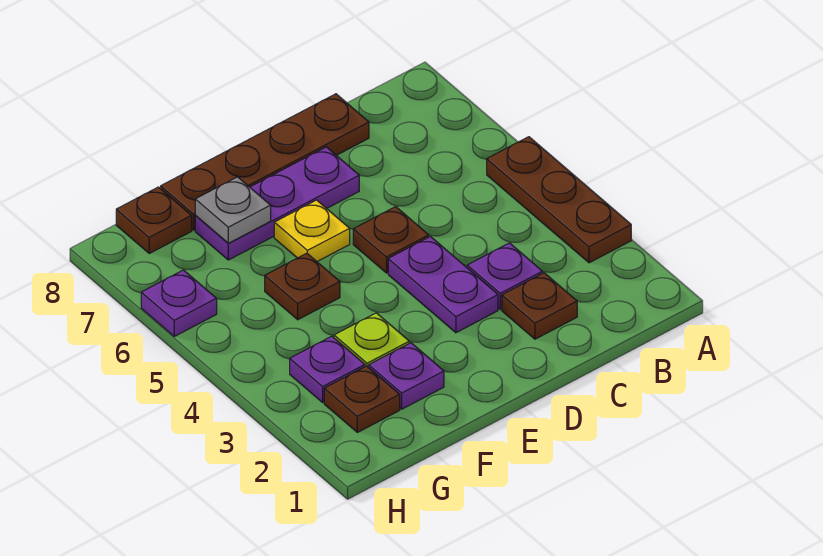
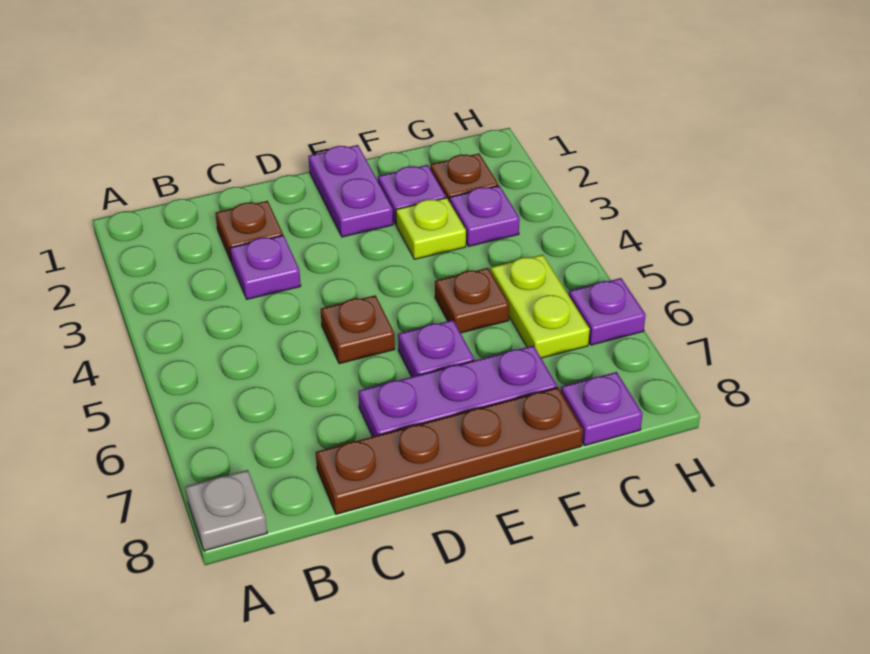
brown plate A3:A5 level 1 -> none
purple plate D3:D4 level 1 -> purple plate E1:E2 level 1
yellow plate E6 level 1 -> purple plate E6 level 1
grey plate F7 level 2 -> grey plate A8 level 1
none -> lime plate G5:G6 level 1
brown plate G8 level 1 -> purple plate G8 level 1

